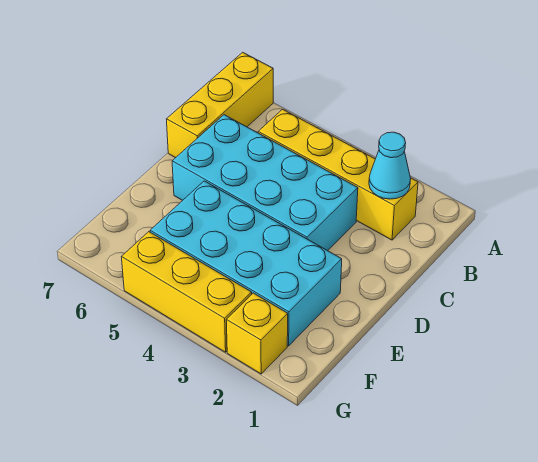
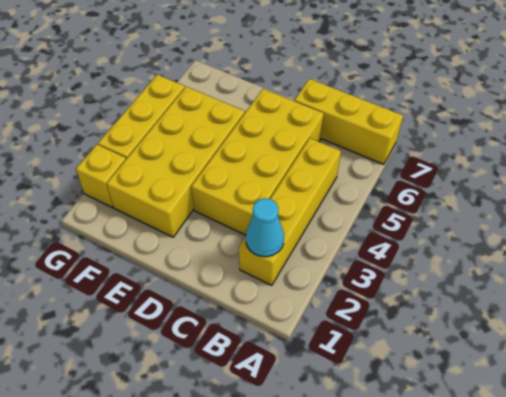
cyan brick C3:D6 level 1 -> yellow brick C3:D6 level 1
cyan brick E2:F5 level 1 -> yellow brick E2:F5 level 1

